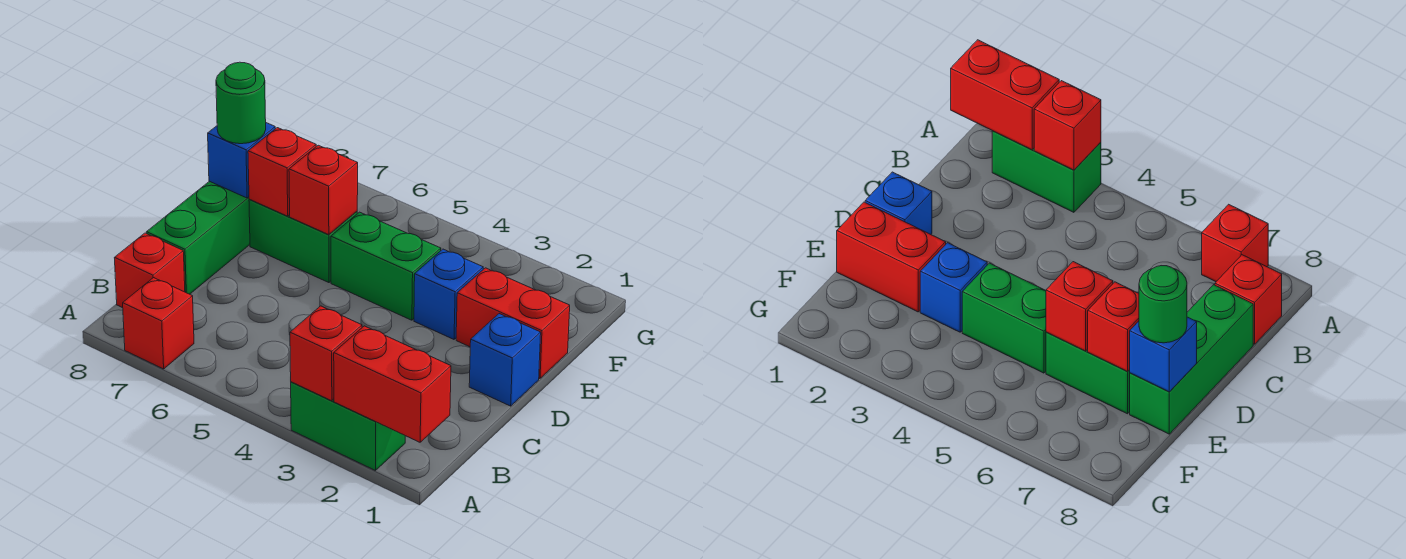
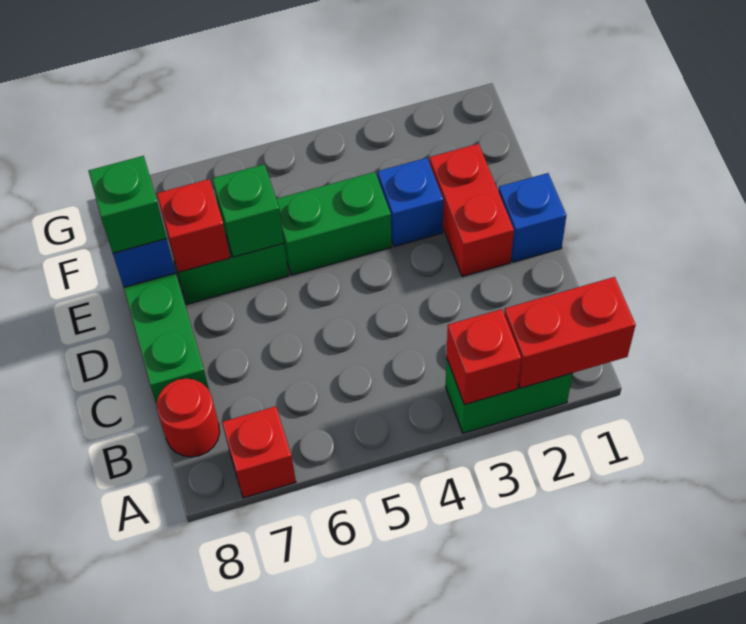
red brick B8 level 1 -> red round brick B8 level 1
red brick E1:E2 level 1 -> red brick D2:E2 level 1
red brick E6 level 2 -> green brick E6 level 2
green round brick E8 level 3 -> green brick E8 level 3

